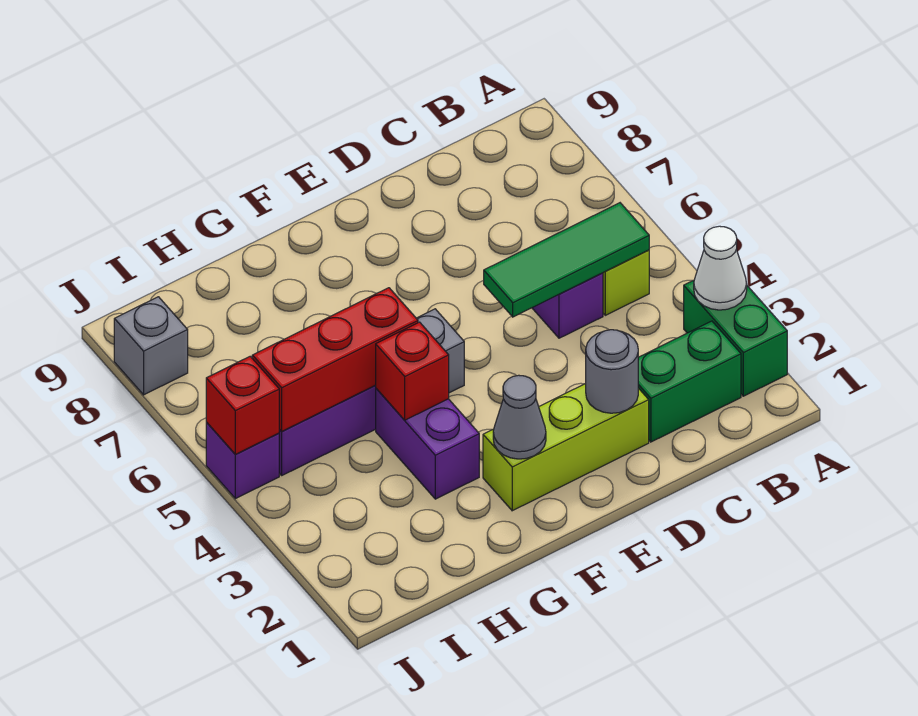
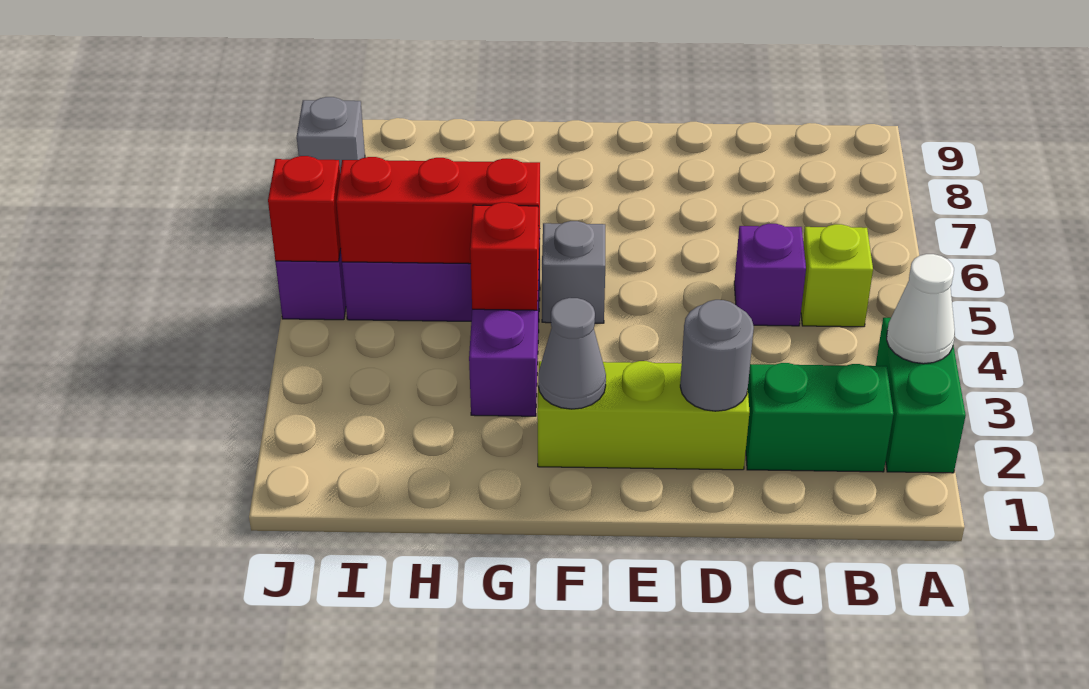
green tile B5:D5 level 2 -> none

